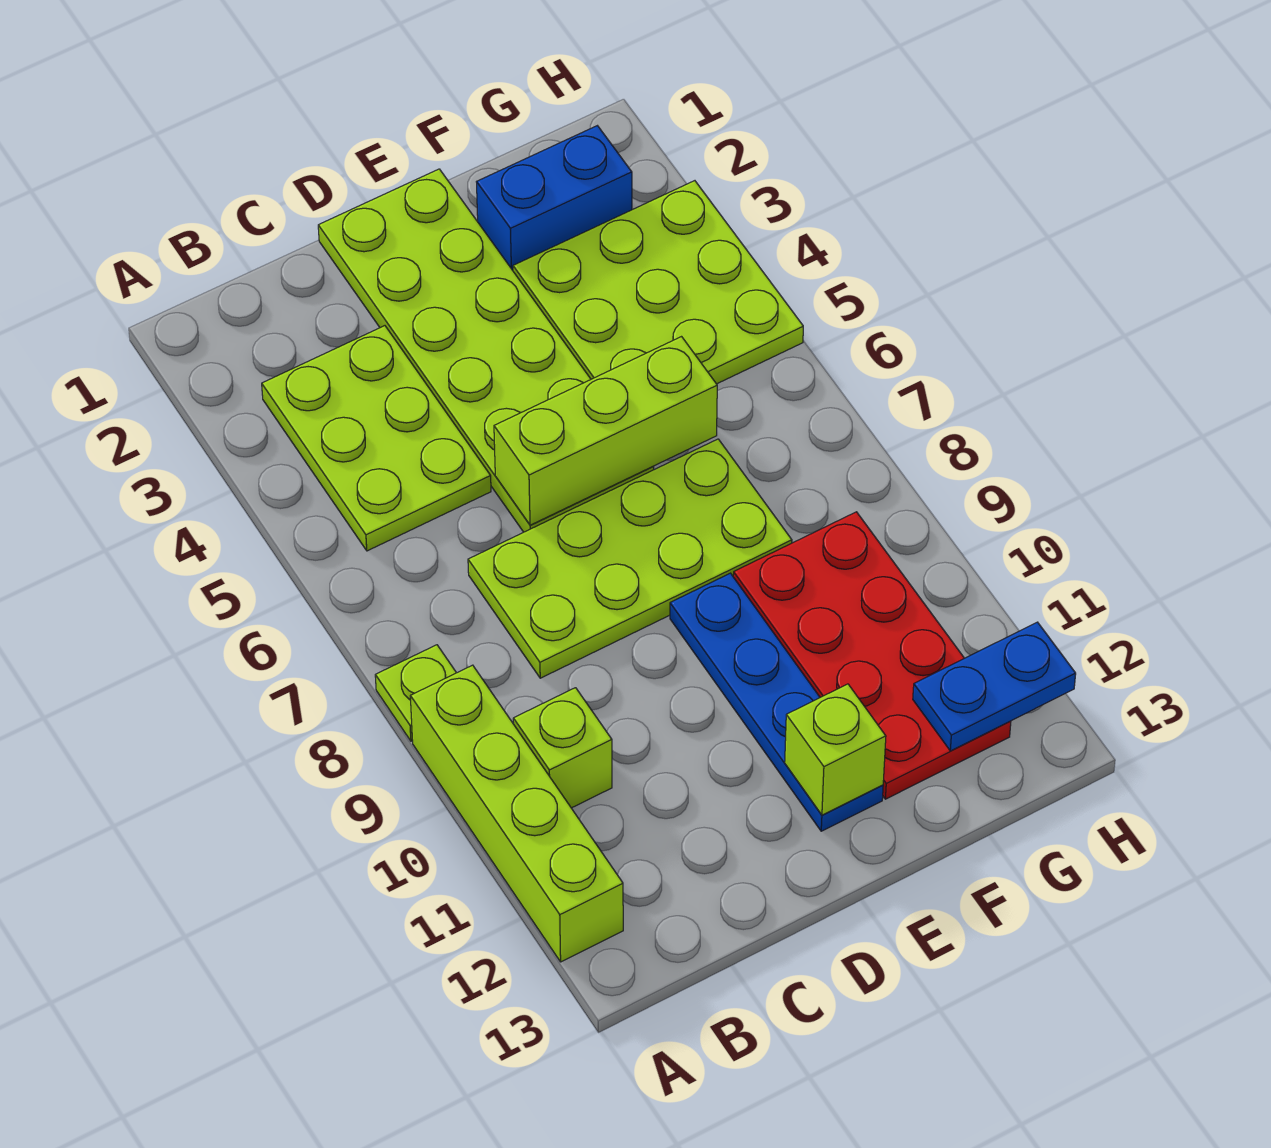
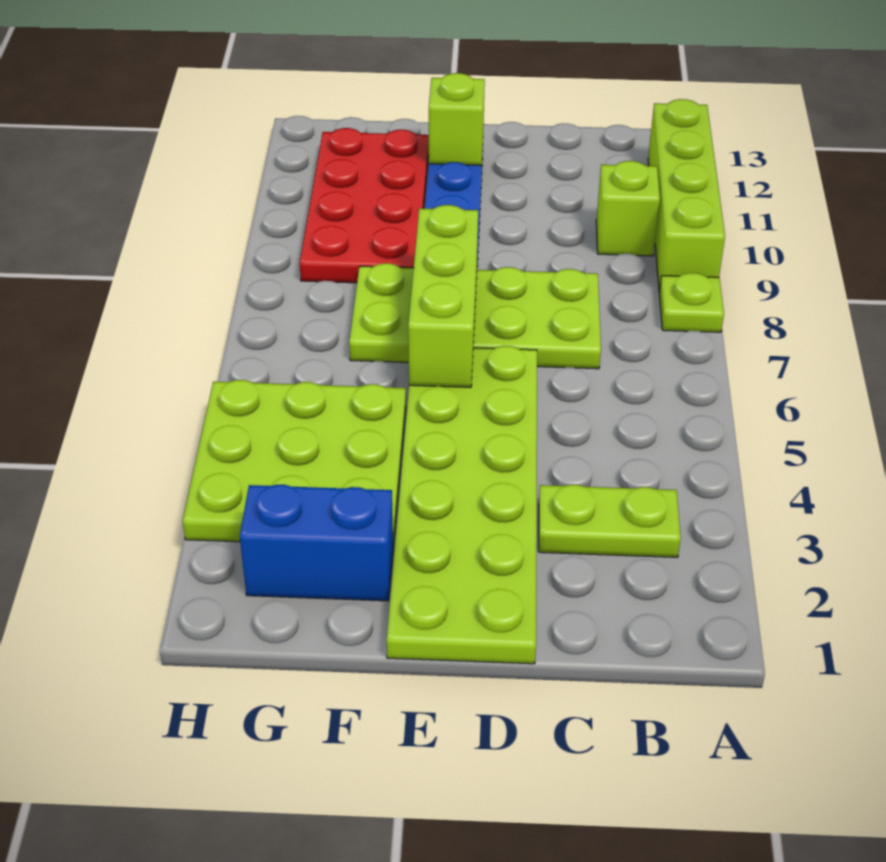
lime plate B3:C5 level 1 -> lime plate B3:C3 level 1
lime brick D6:F6 level 2 -> lime brick E6:E8 level 2
blue plate G12:H12 level 2 -> none

